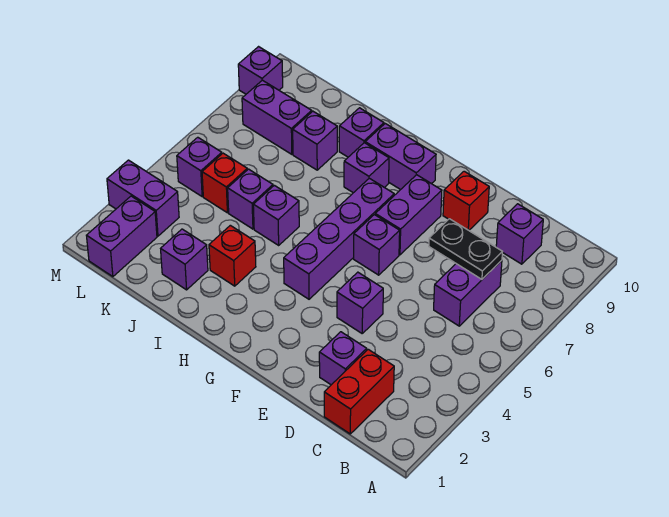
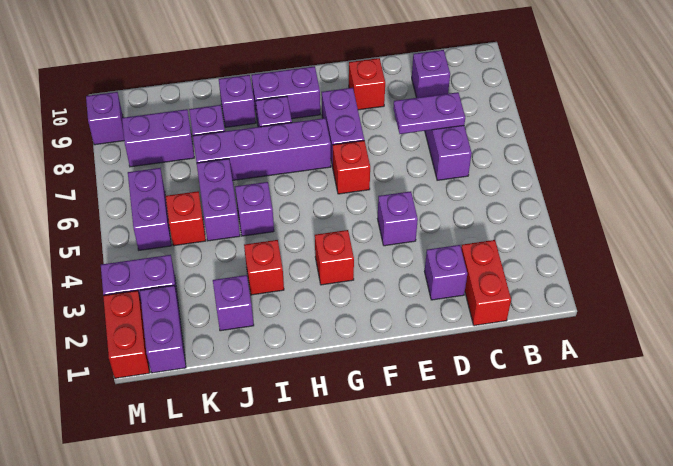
black plate C7:D7 level 2 -> purple plate C7:D7 level 2
purple brick F6 level 1 -> red brick F6 level 1
none -> red brick G3 level 1
purple brick G4:G7 level 1 -> purple brick G7:J7 level 1
purple brick J5 level 1 -> purple brick J5:J6 level 1
purple brick L5 level 1 -> purple brick L5:L6 level 1
none -> red brick M1:M2 level 1

